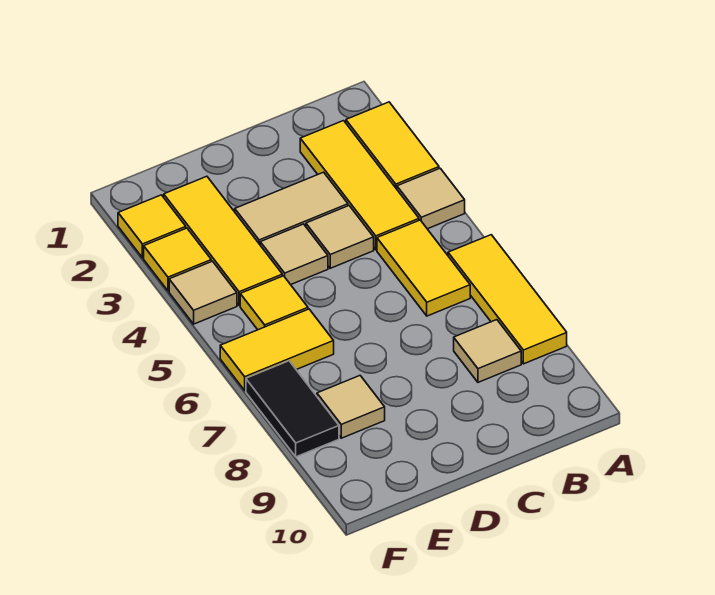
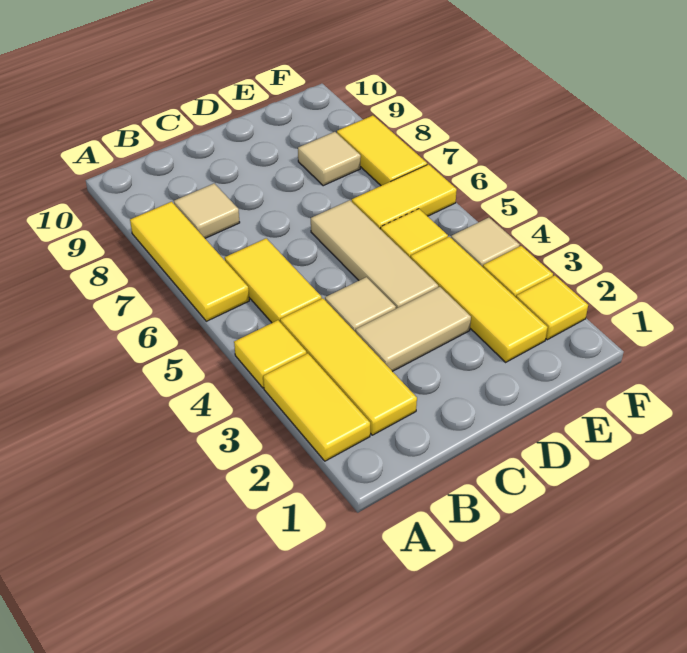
tan tile A4 level 1 -> yellow tile A4 level 1
tan tile D4 level 1 -> tan tile D4:D6 level 1
black tile F7:F8 level 1 -> yellow tile F7:F8 level 1

